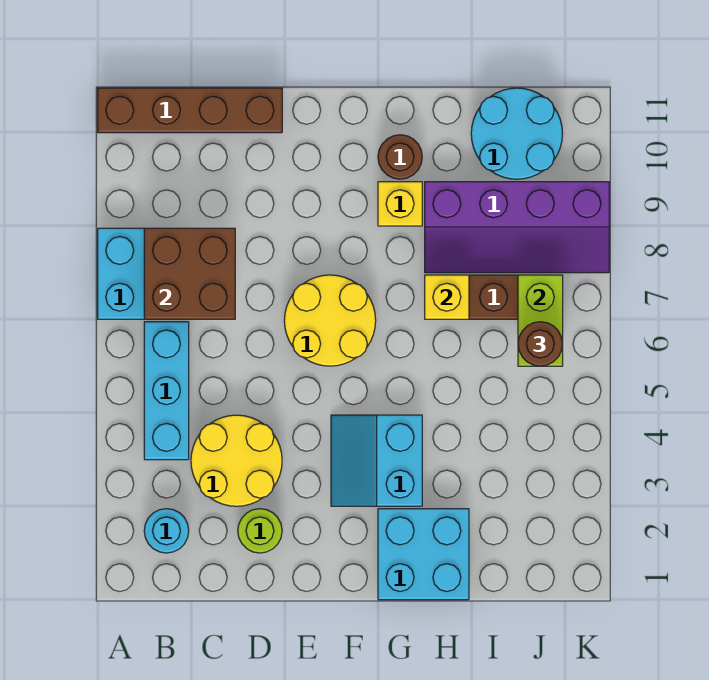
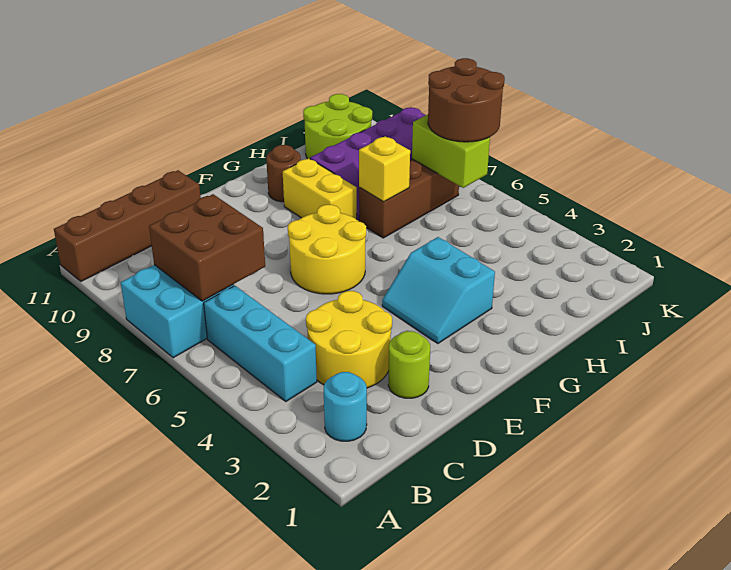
cyan brick G1:H2 level 1 -> none
yellow brick G9 level 1 -> yellow brick G8:G9 level 1
cyan round brick I10:J11 level 1 -> lime round brick I10:J11 level 1
brown round brick J6 level 3 -> brown round brick J6:K7 level 3

